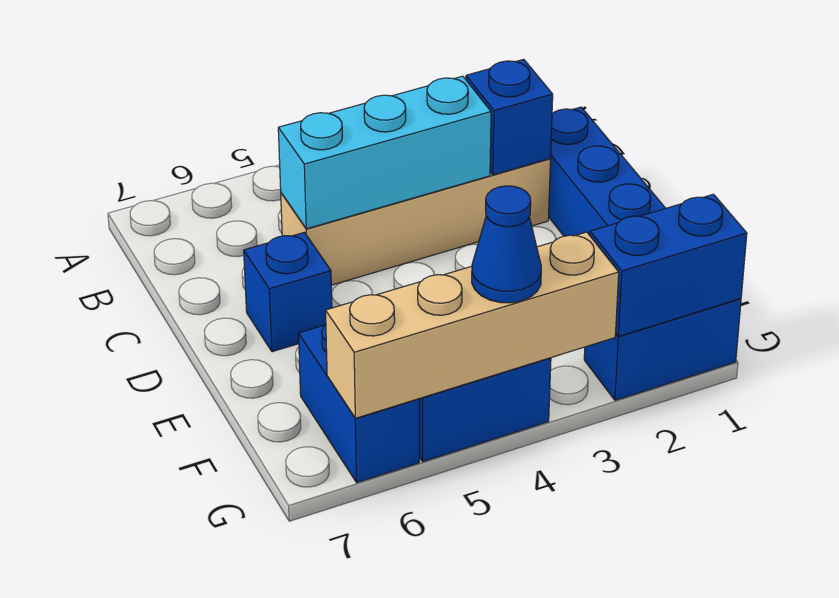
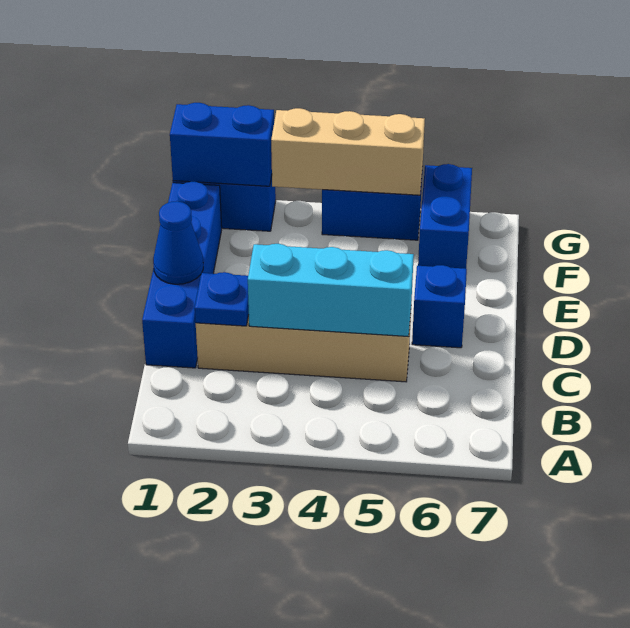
blue brick C2 level 2 -> blue plate C2 level 2
tan brick G3:G6 level 2 -> tan brick G3:G5 level 2
blue cone G4 level 3 -> blue cone D1 level 2

